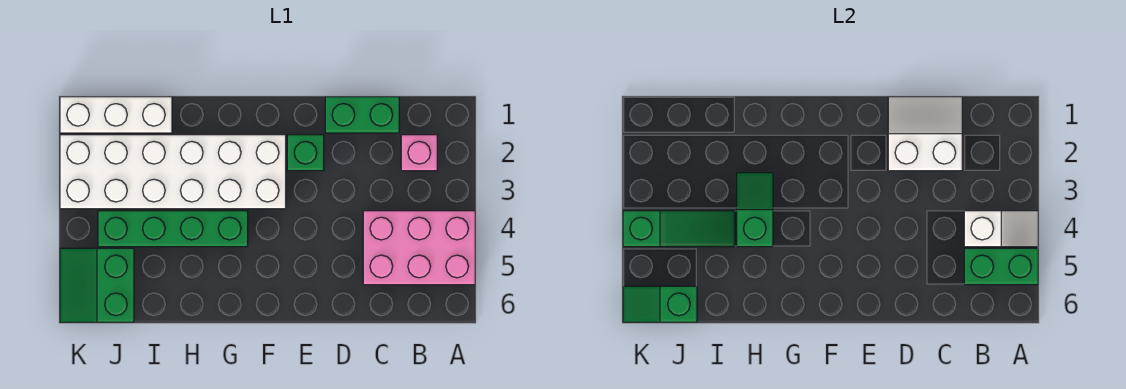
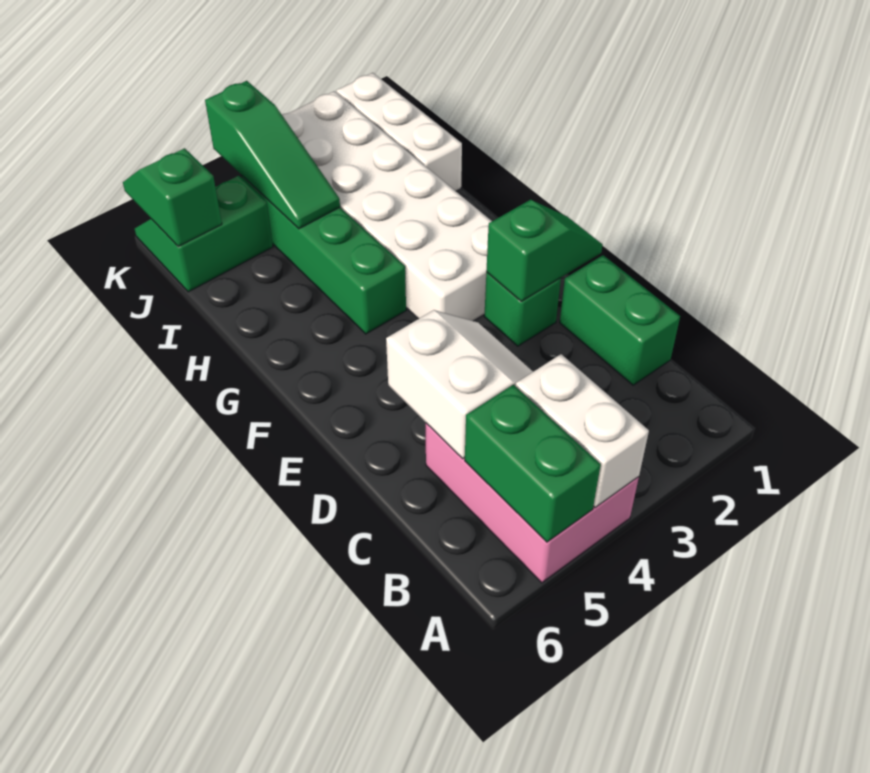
white slope A4:B4 level 2 top B -> white brick A4:B4 level 2
pink brick B2 level 1 -> none
white slope C1:D2 level 2 top 2 -> white slope C4:D5 level 2 top 5
green slope H3:H4 level 2 top 4 -> green slope E1:E2 level 2 top 2

